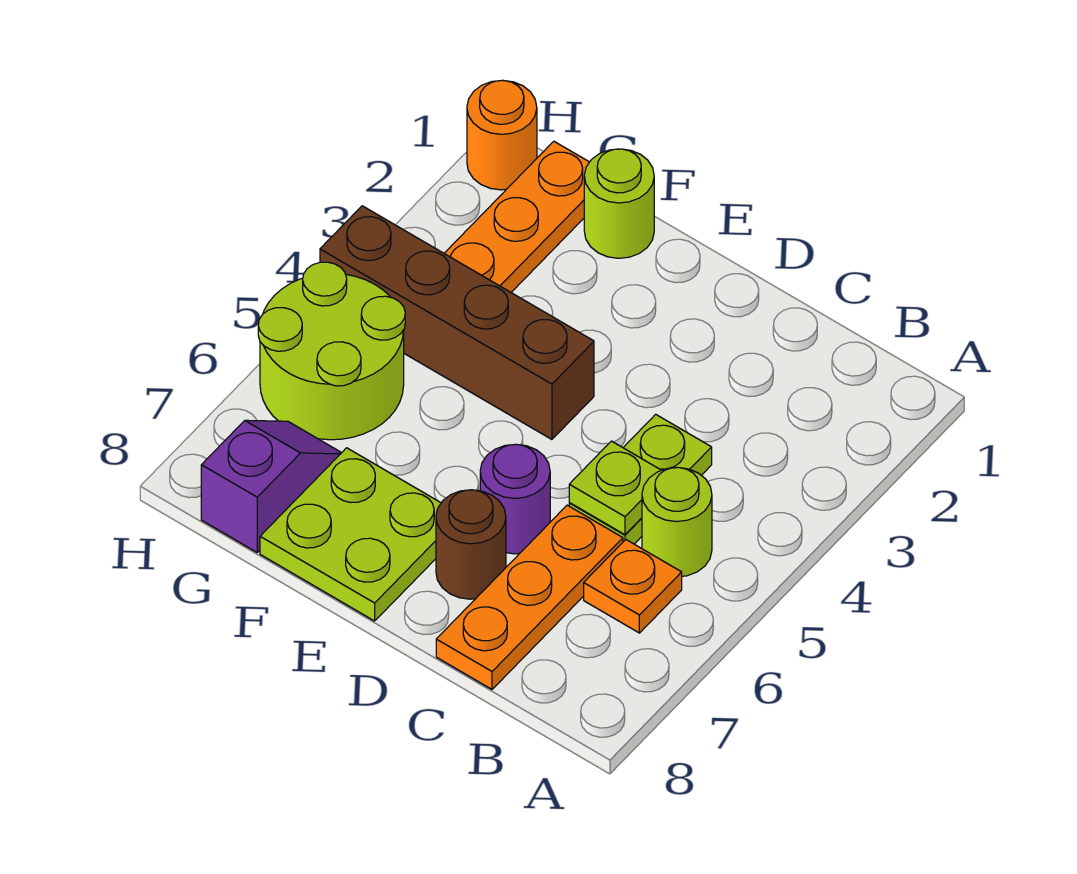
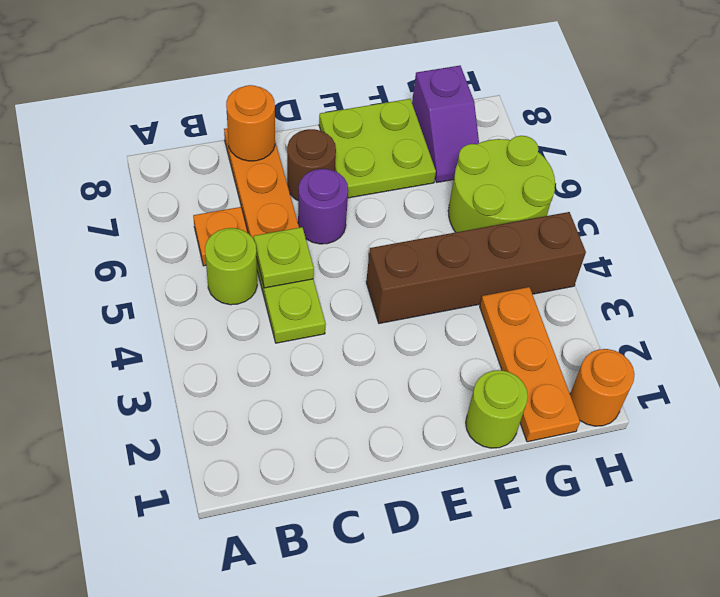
none -> orange round brick C8 level 2

